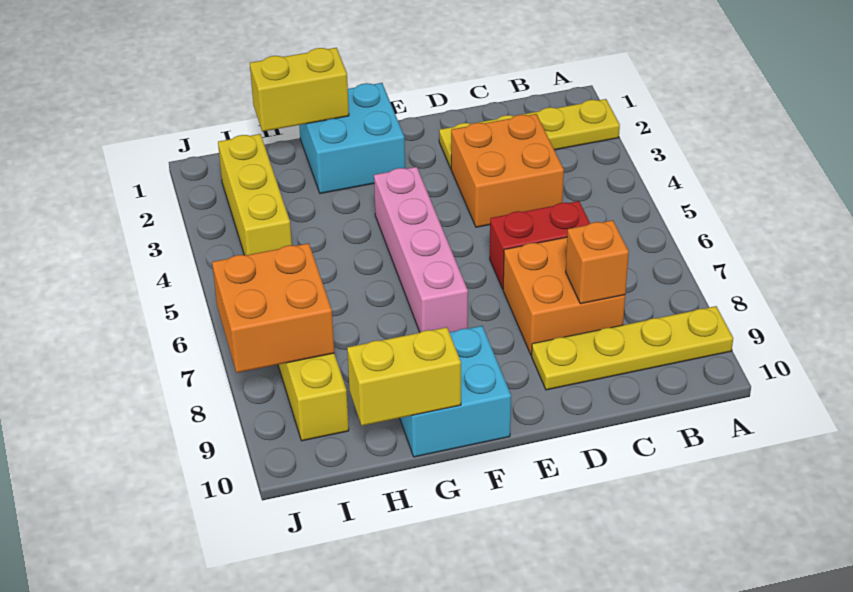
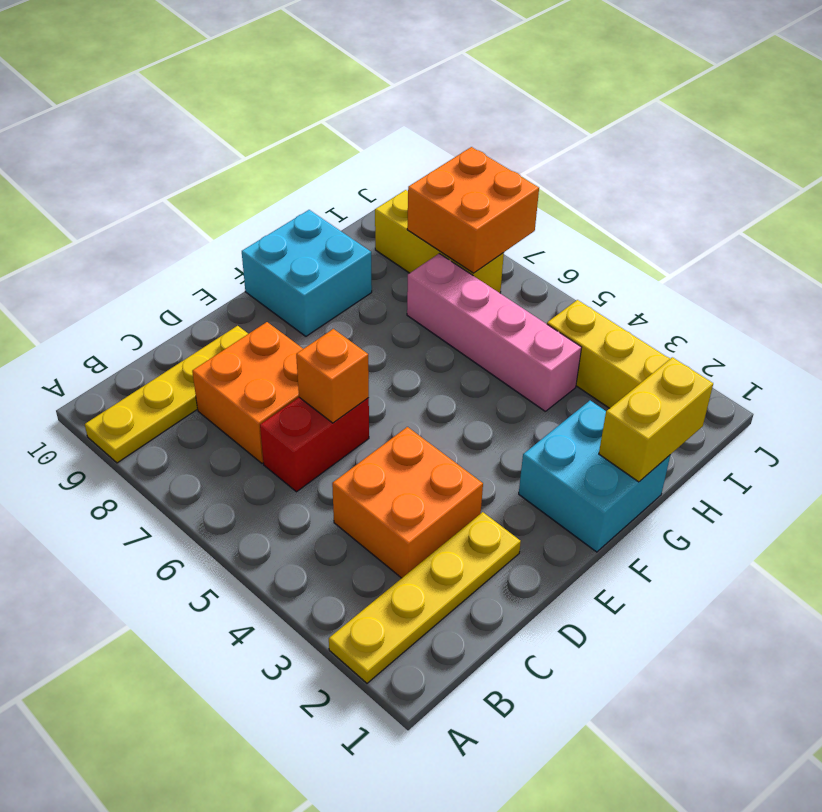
orange brick C8 level 2 -> orange brick D6 level 2
pink brick F4:F7 level 1 -> pink brick H4:H7 level 1
yellow brick G10:H10 level 2 -> none

